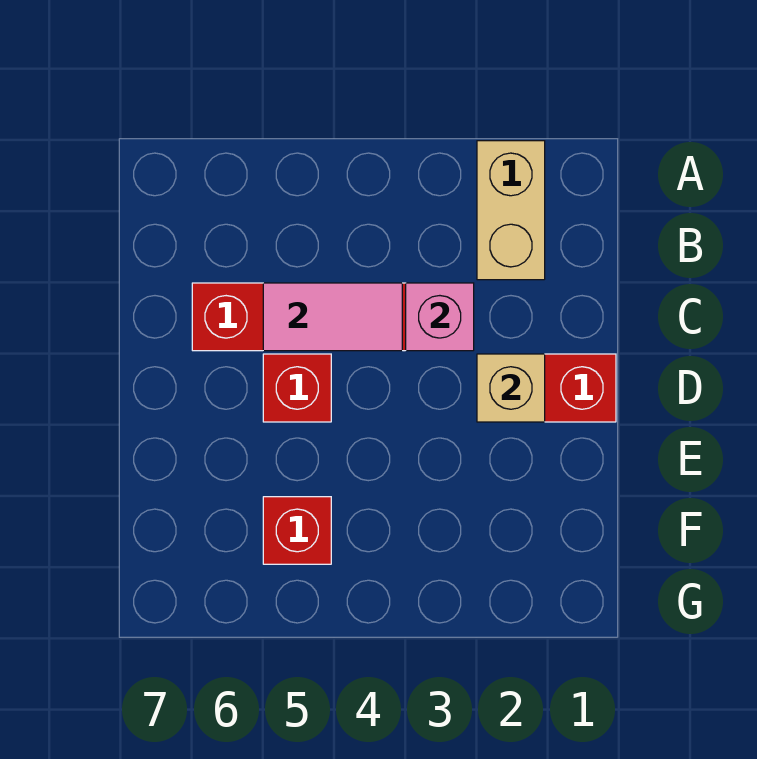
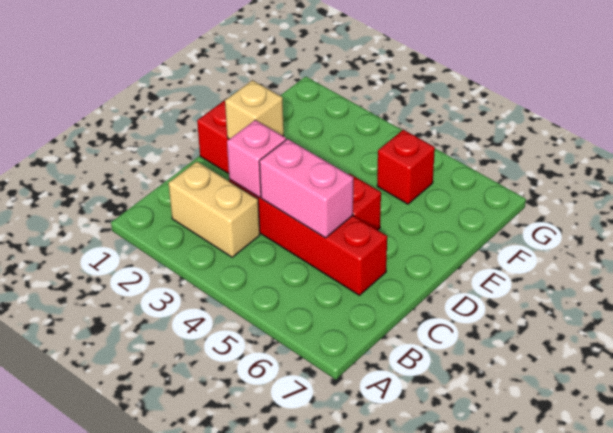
tan brick A2:B2 level 1 -> tan brick B2:B3 level 1
pink tile C4:C5 level 2 -> pink brick C4:C5 level 2

